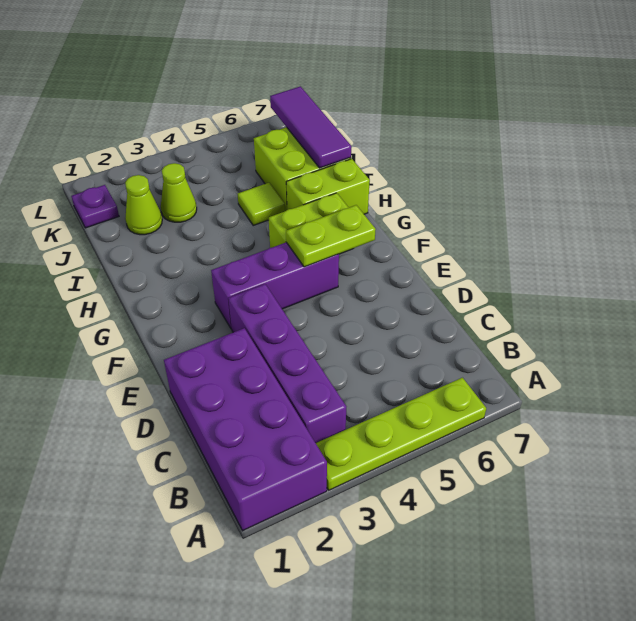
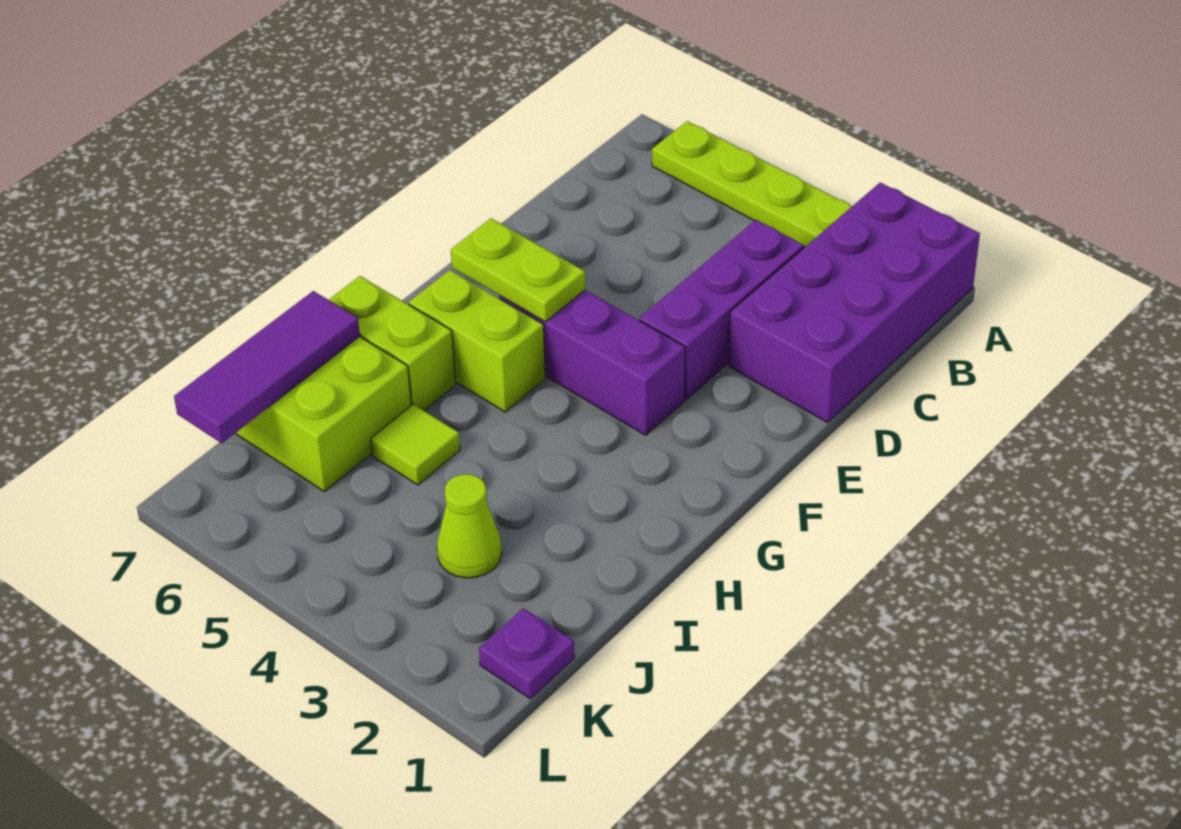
purple brick B3:E3 level 1 -> purple brick C3:E3 level 1
lime cone J2 level 1 -> none

